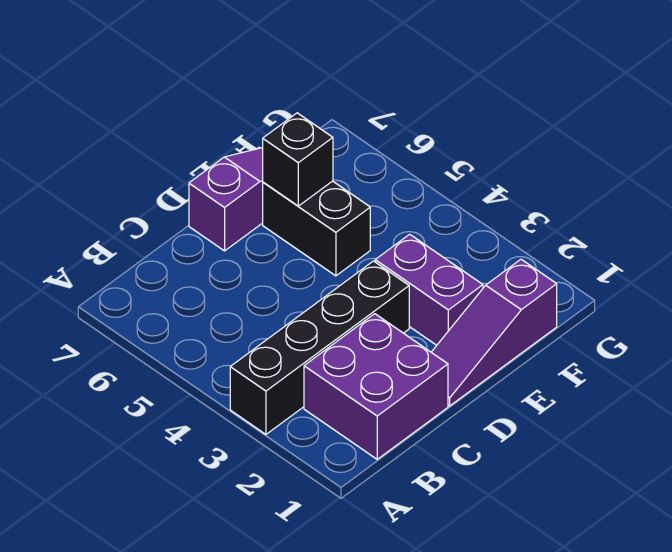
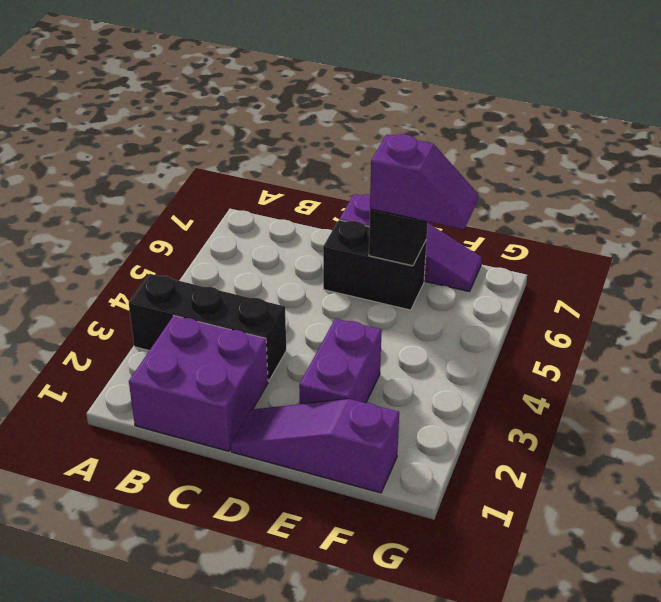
black brick A3:D3 level 1 -> black brick A3:C3 level 1
black brick E5:E6 level 1 -> black brick D6:E6 level 1
none -> purple slope E6:F6 level 3 top E

